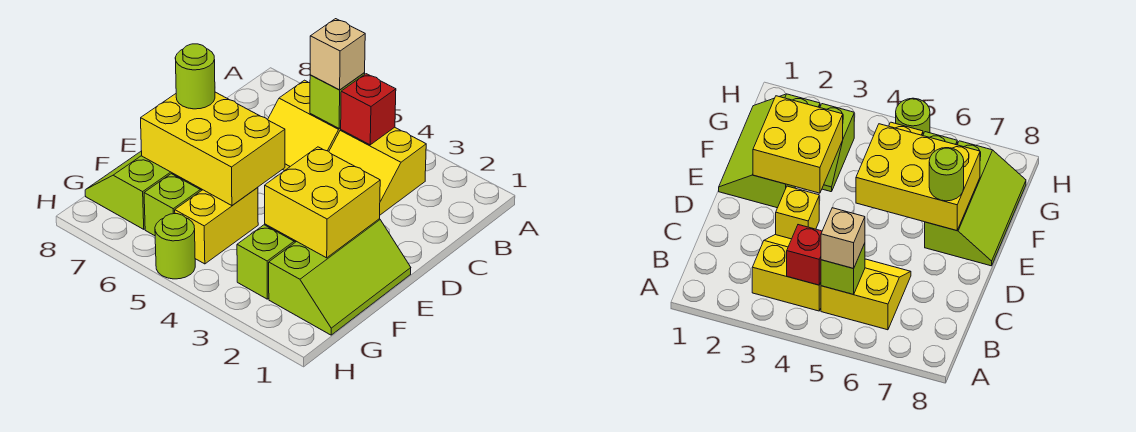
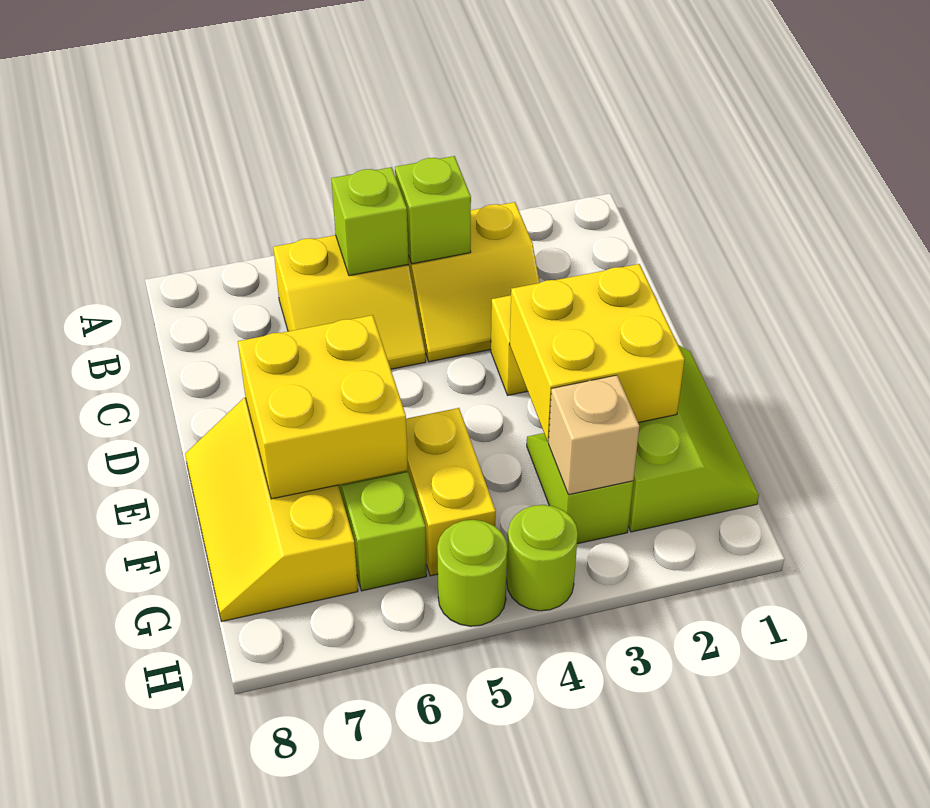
red brick B4 level 2 -> lime brick B4 level 2
tan brick B5 level 3 -> tan brick G3 level 2
yellow brick E5:F7 level 2 -> yellow brick E6:F7 level 2
lime slope E7:G8 level 1 top 7 -> yellow slope E7:G8 level 1 top 7
lime round brick E7 level 3 -> lime round brick H4 level 1

